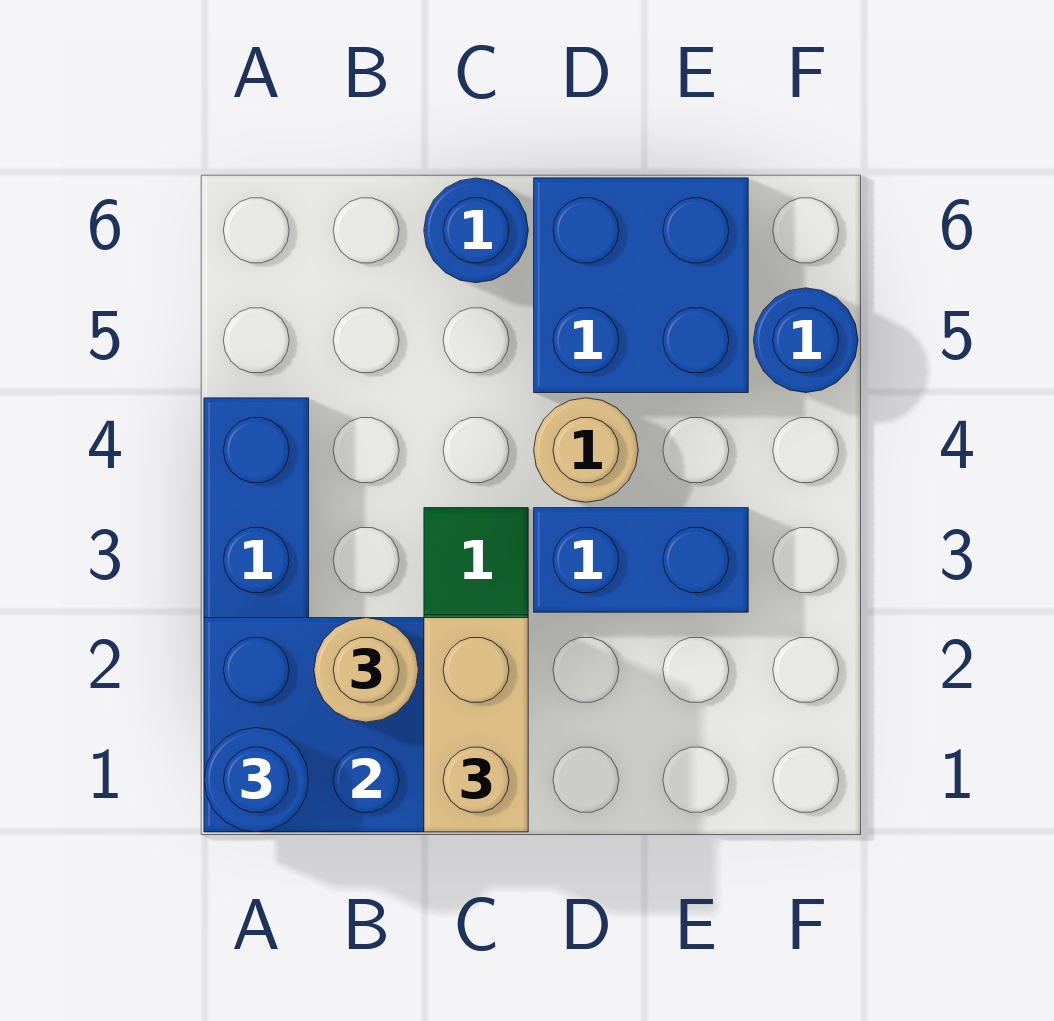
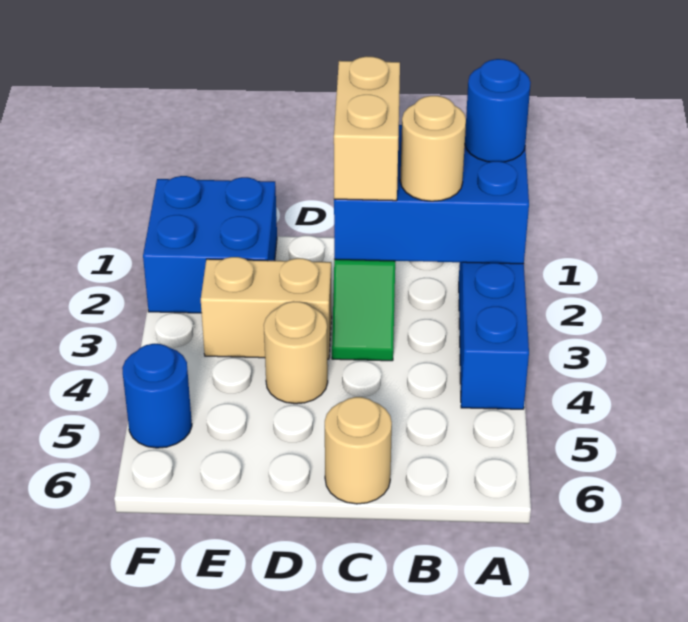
blue round brick C6 level 1 -> tan round brick C6 level 1
blue brick D3:E3 level 1 -> tan brick D3:E3 level 1
blue brick D5:E6 level 1 -> blue brick E1:F2 level 1

